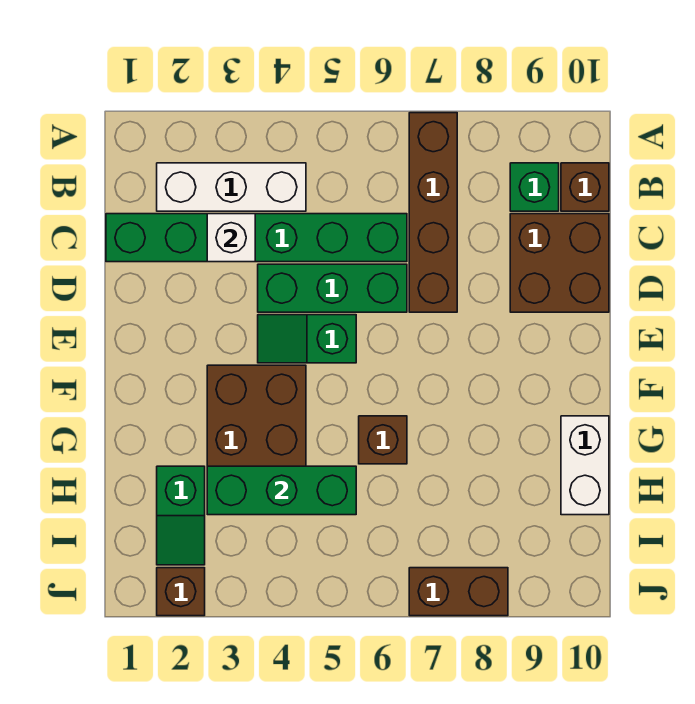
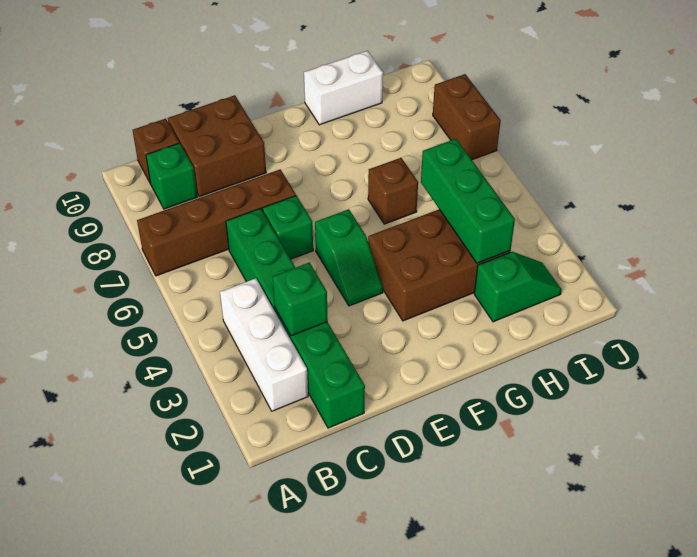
white brick C3 level 2 -> green brick C3 level 2
green brick D4:D6 level 1 -> green brick D6 level 1
brown brick J2 level 1 -> none

